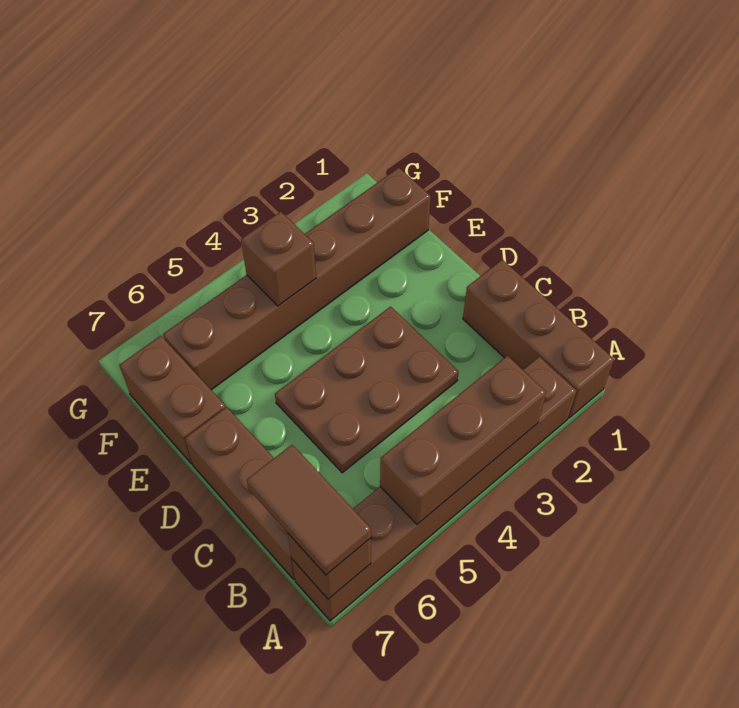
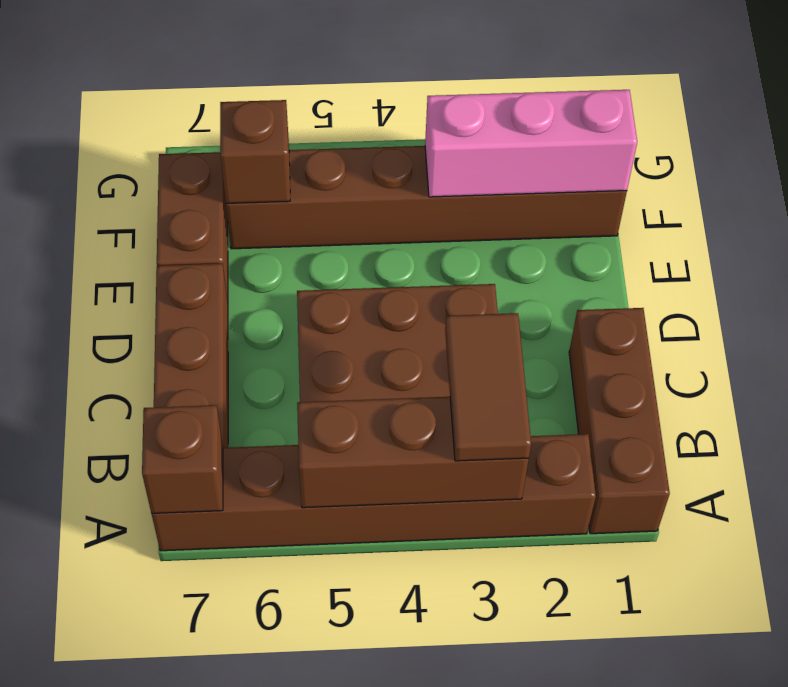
brown tile A7:B7 level 3 -> brown tile A3:B3 level 3
none -> pink brick F1:F3 level 2
brown brick F4 level 2 -> brown brick F6 level 2

